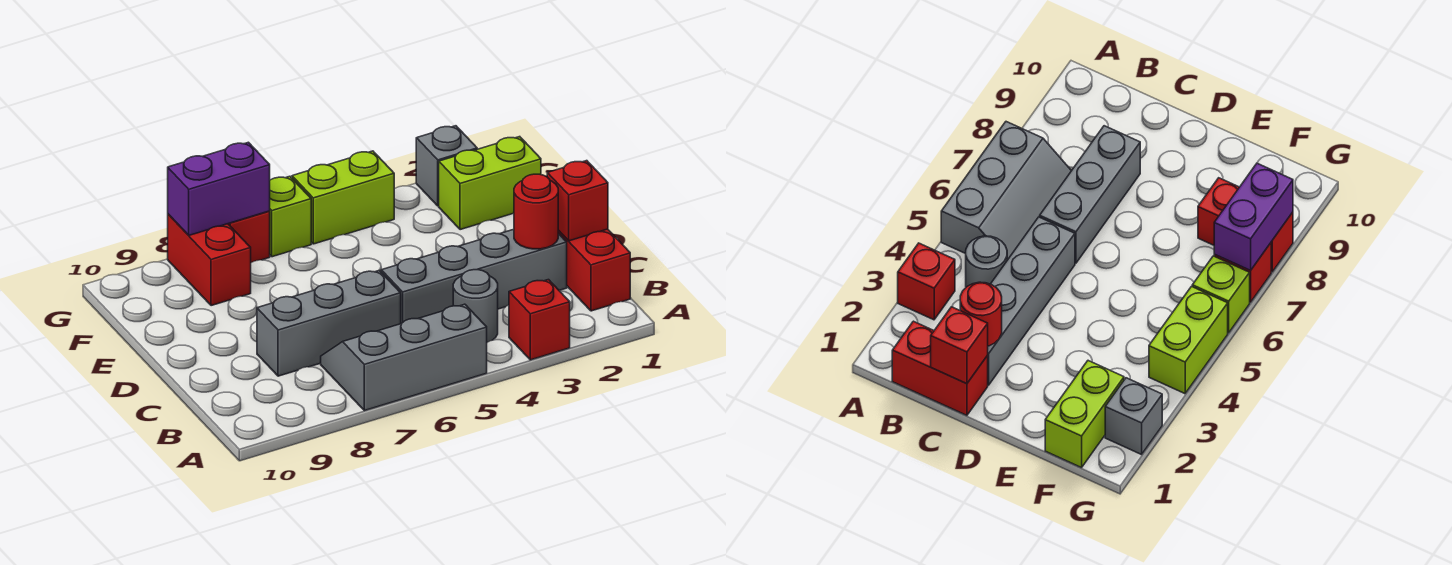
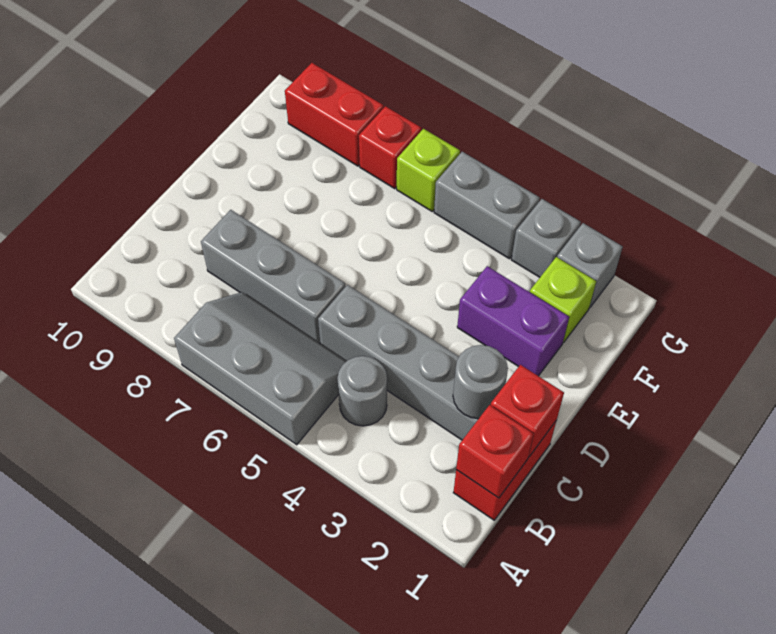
red brick A3 level 1 -> red brick B1 level 2
red round brick C2 level 2 -> grey round brick C2 level 2
lime brick F1:F2 level 1 -> lime brick F2 level 1
red brick F8:G8 level 1 -> red brick G8:G9 level 1
none -> grey brick G3 level 1
lime brick G4:G5 level 1 -> grey brick G4:G5 level 1
purple brick G7:G8 level 2 -> purple brick E2:E3 level 1

